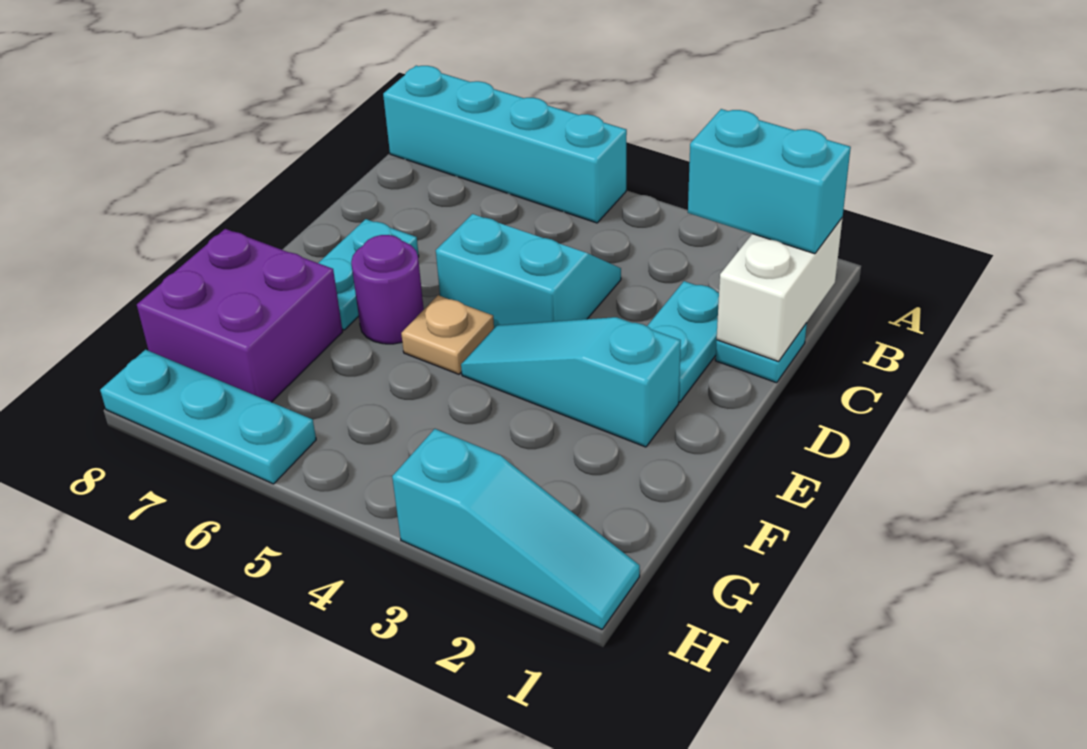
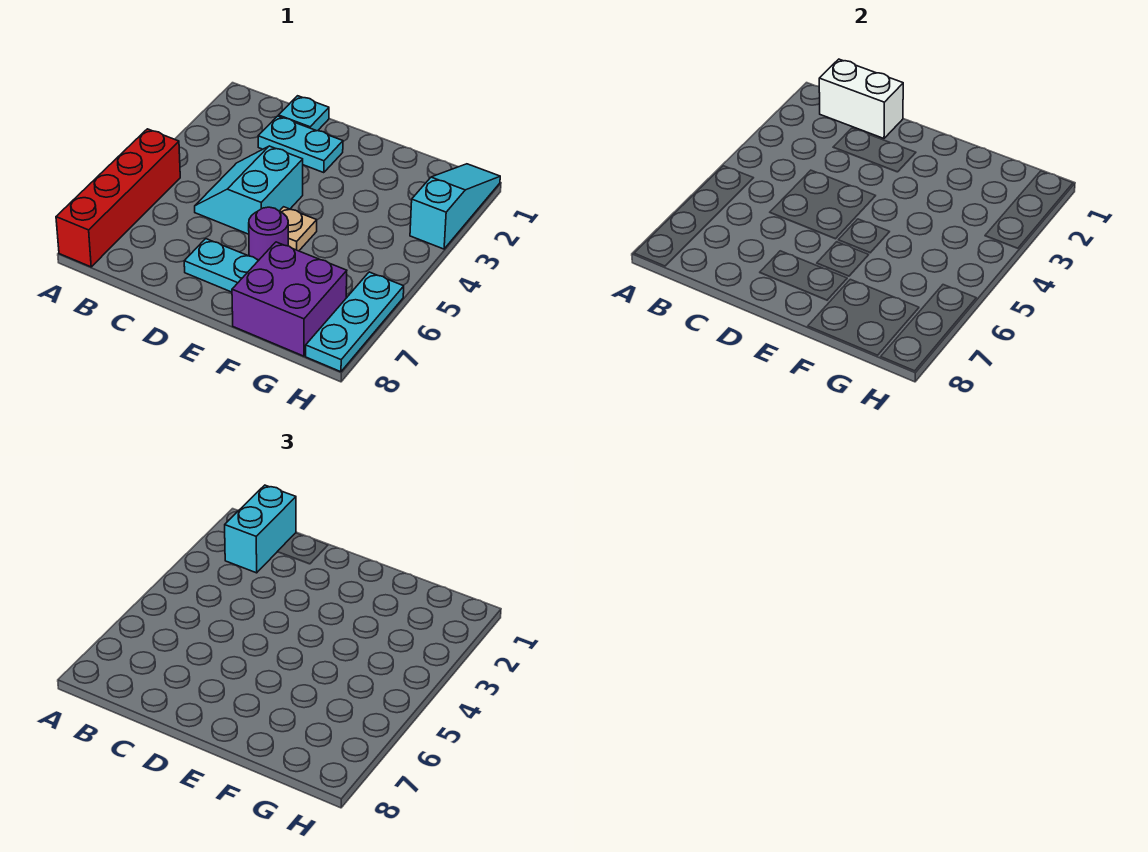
cyan brick A5:A8 level 1 -> red brick A5:A8 level 1
cyan slope E2:E4 level 1 top 2 -> none

